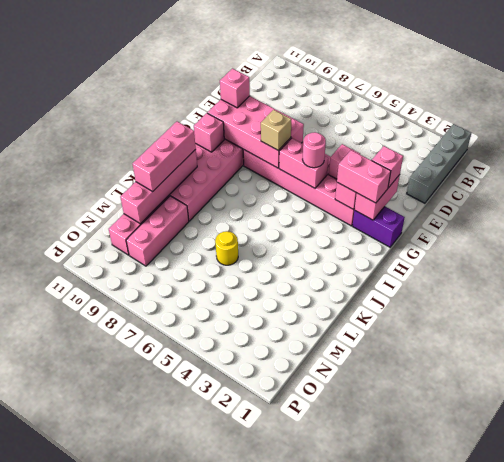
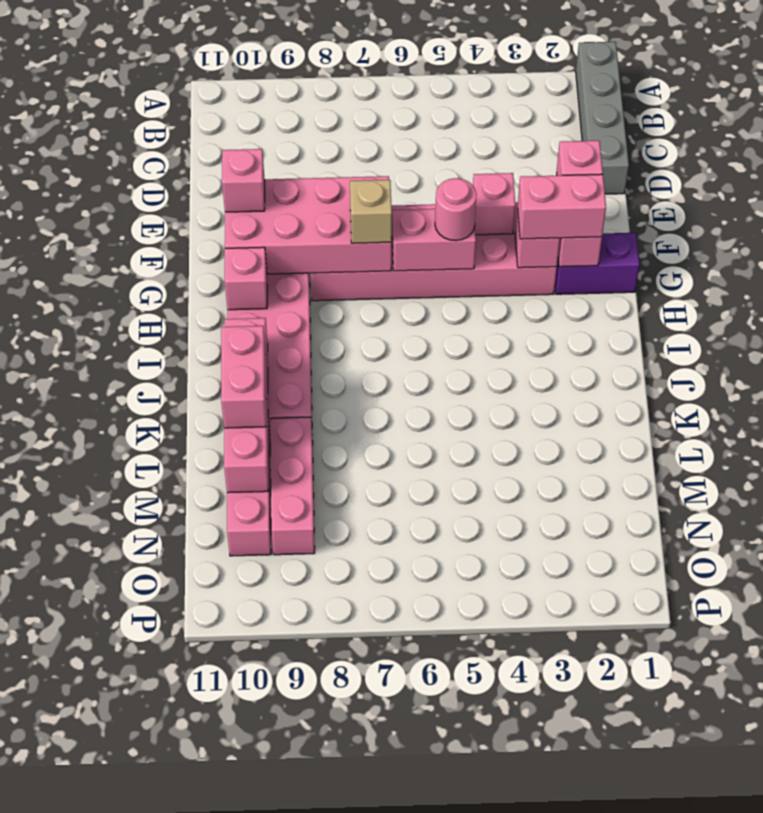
pink brick J10:L10 level 3 -> pink brick K10:L10 level 3
yellow round brick L6 level 1 -> none

